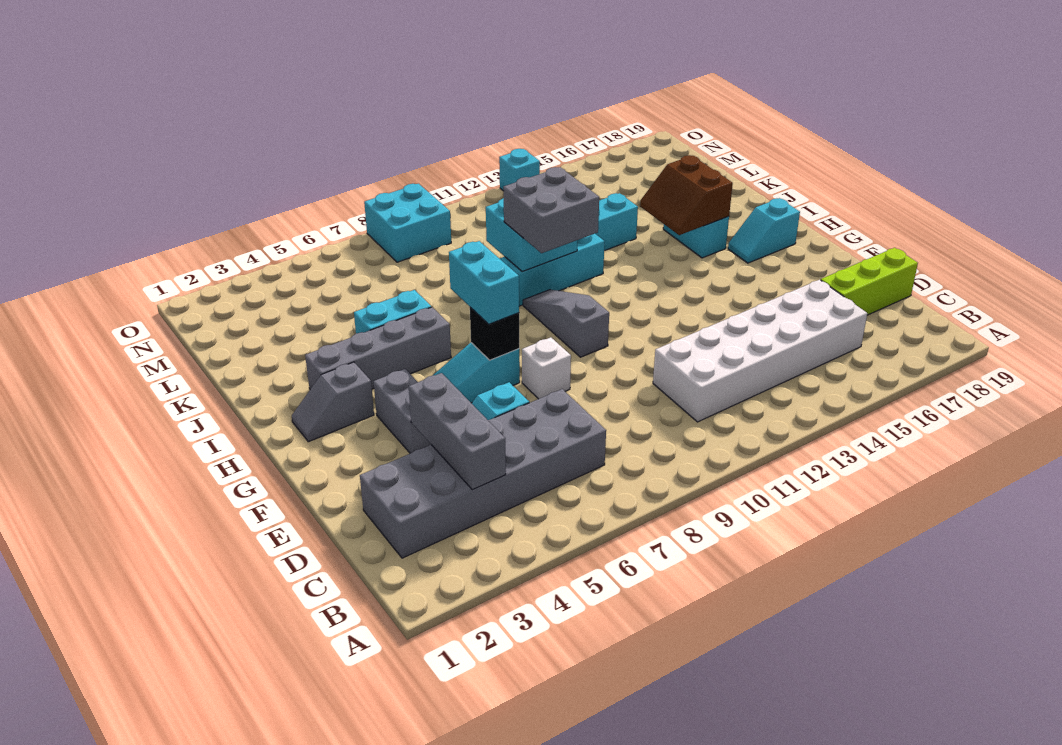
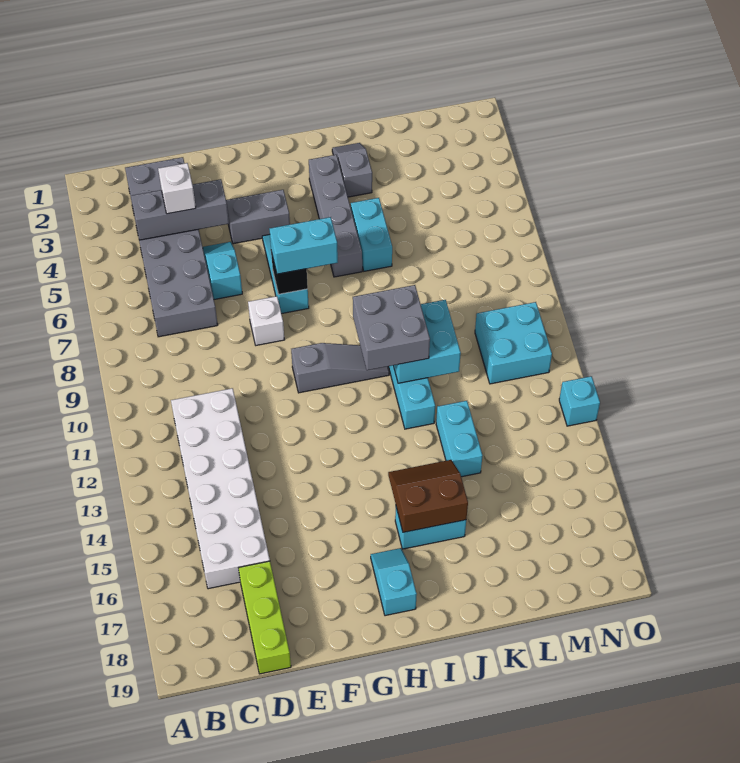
none -> white brick D4 level 3
grey slope H2:H3 level 1 top 3 -> grey slope J2:J3 level 1 top 3
cyan brick N8:O9 level 1 -> cyan brick M10:N11 level 1

